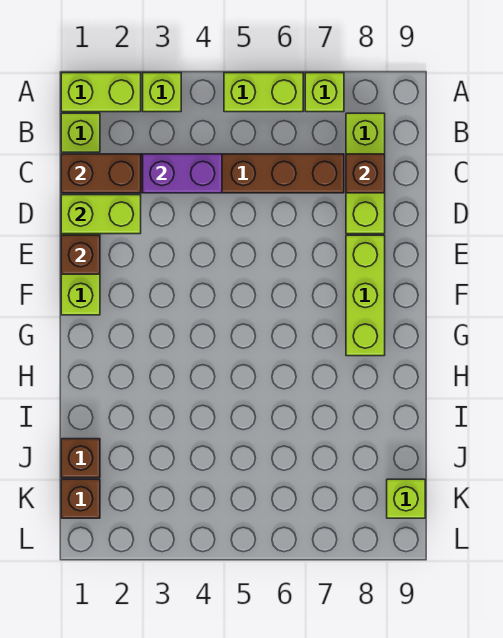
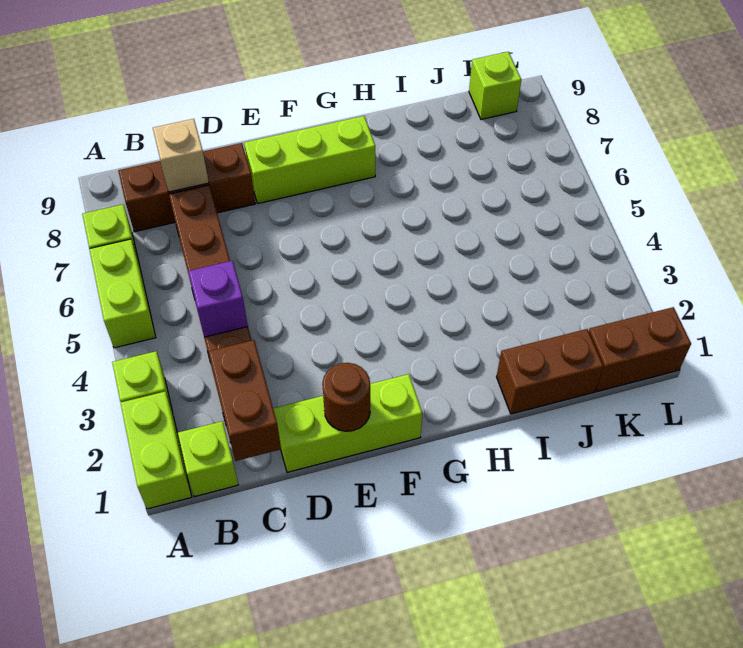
lime brick B8:D8 level 1 -> brown brick B8:D8 level 1
purple brick C3:C4 level 2 -> purple brick C4 level 2
brown brick C8 level 2 -> tan brick C8 level 2
lime brick D1:D2 level 2 -> none
brown brick E1 level 2 -> brown round brick E1 level 2
brown brick J1 level 1 -> brown brick I1:J1 level 1
brown brick K1 level 1 -> brown brick K1:L1 level 1

